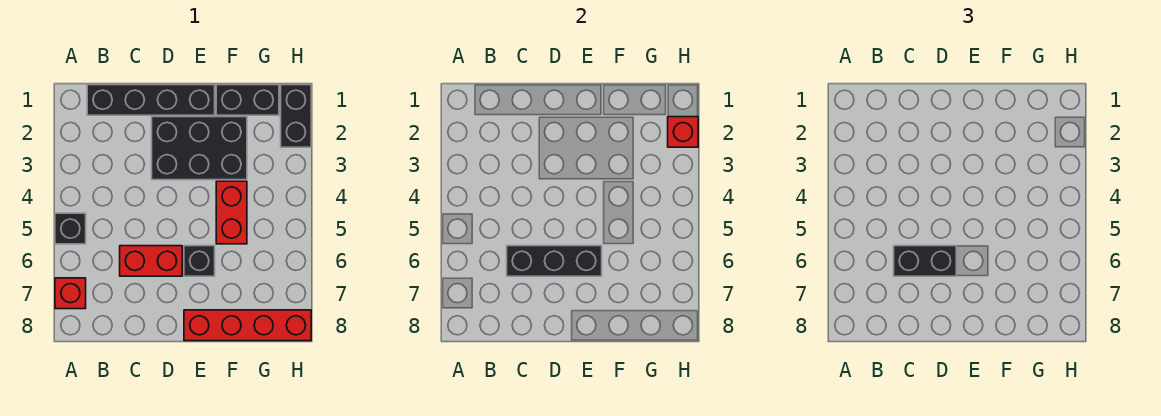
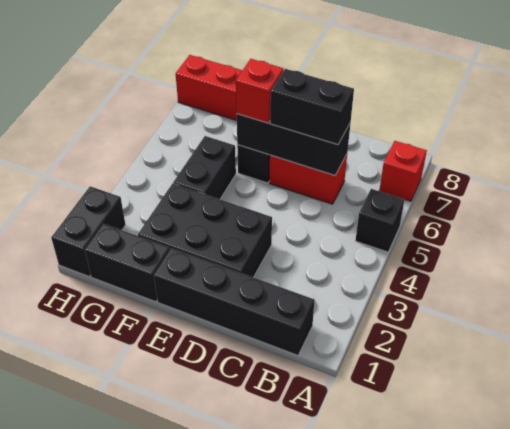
red brick F4:F5 level 1 -> black brick F4:F5 level 1
red brick H2 level 2 -> red brick E6 level 3

